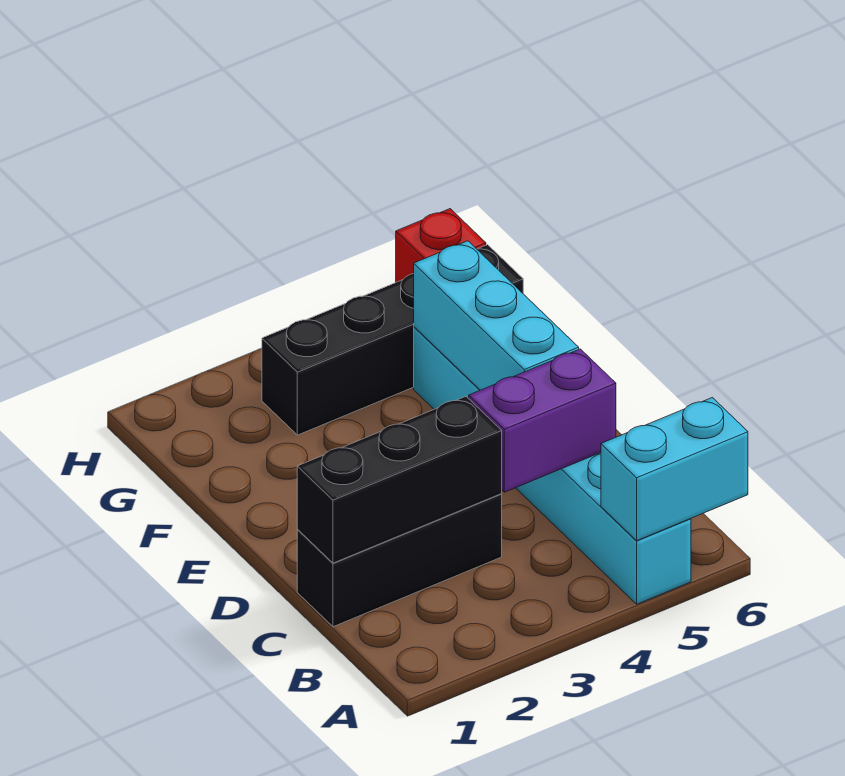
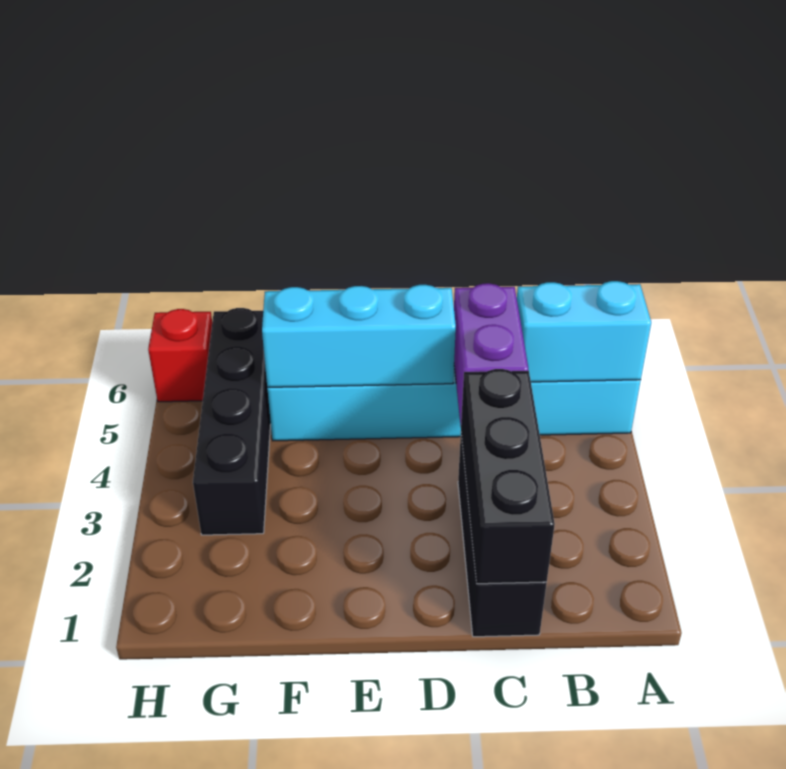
cyan brick A5:A6 level 2 -> cyan brick A5:B5 level 2

